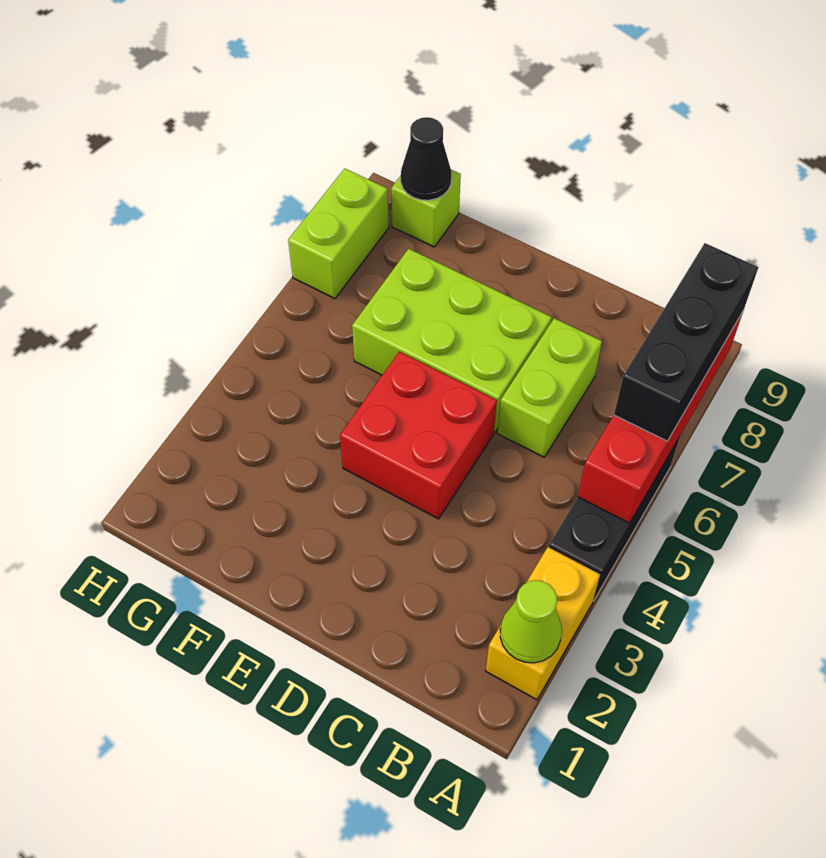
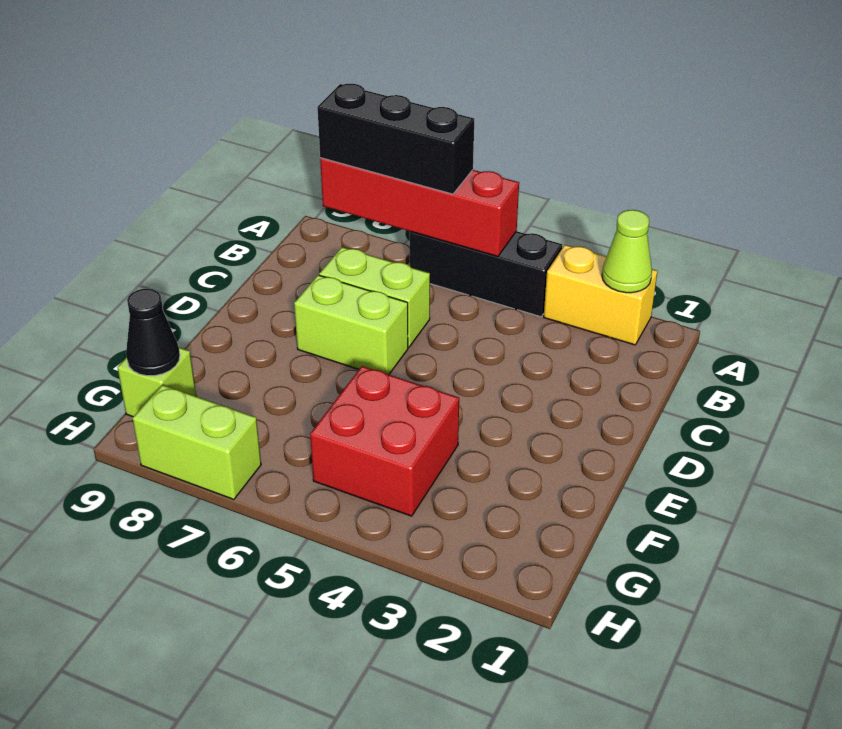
red brick D4:E5 level 1 -> red brick F4:G5 level 1
lime brick D6:F7 level 1 -> lime brick D6:D7 level 1

